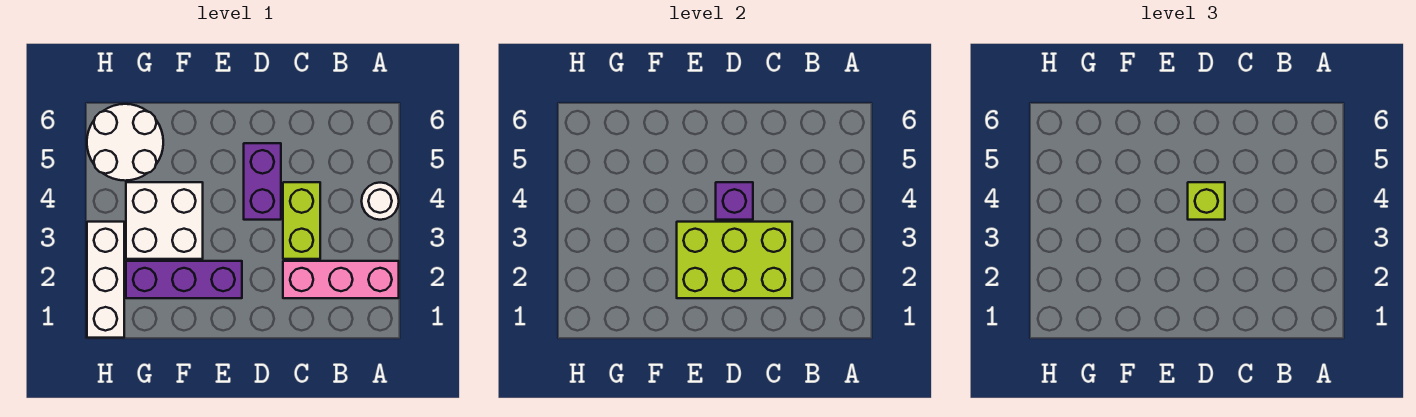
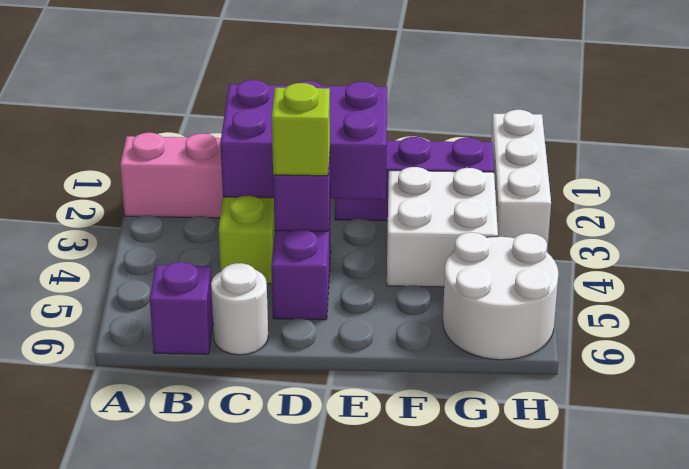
white round brick A4 level 1 -> white round brick C6 level 1
none -> purple brick B6 level 1
lime brick C2:E3 level 2 -> purple brick C2:E3 level 2

